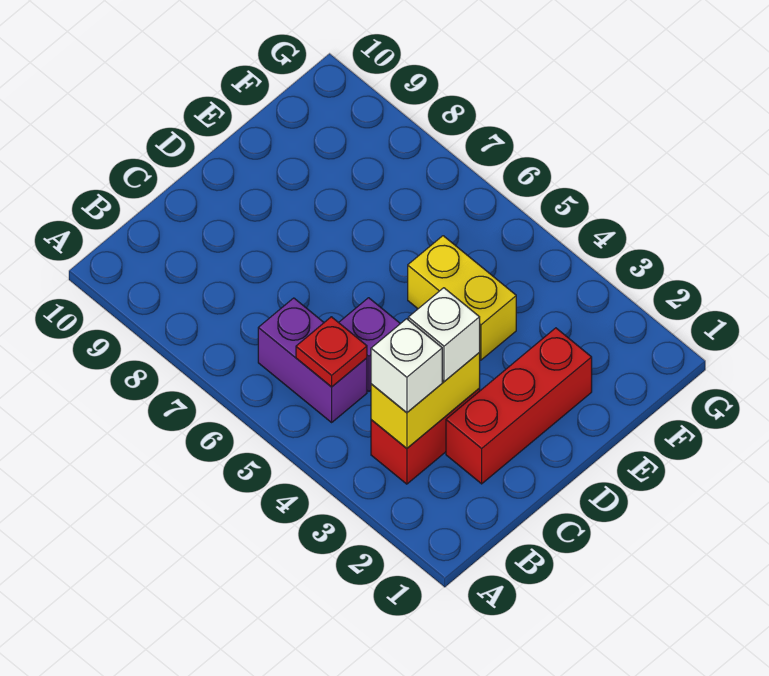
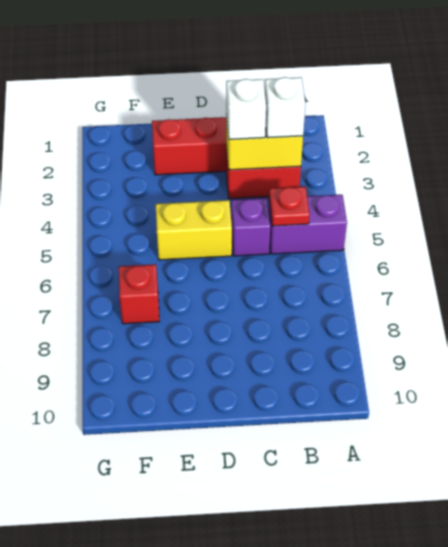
purple brick B5:B6 level 1 -> purple brick A5:B5 level 1
yellow brick E4:E5 level 1 -> yellow brick D5:E5 level 1
none -> red brick F7 level 1

